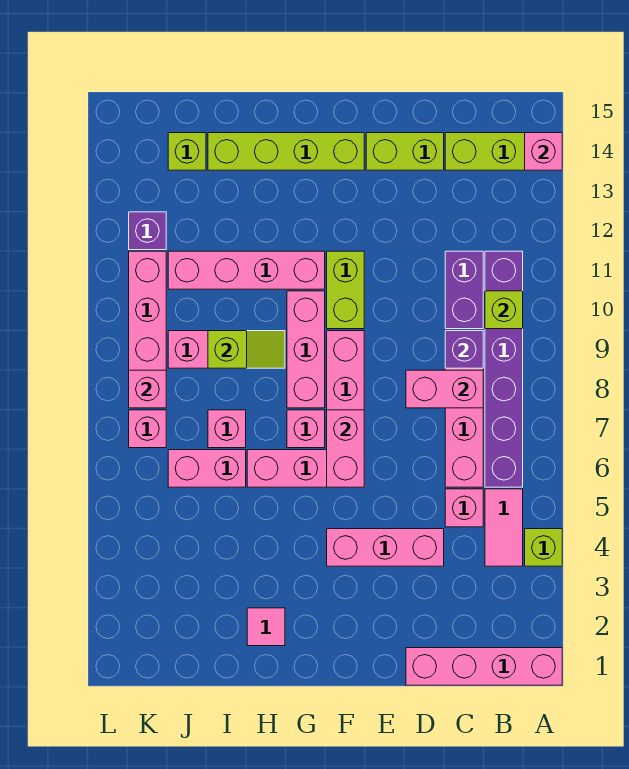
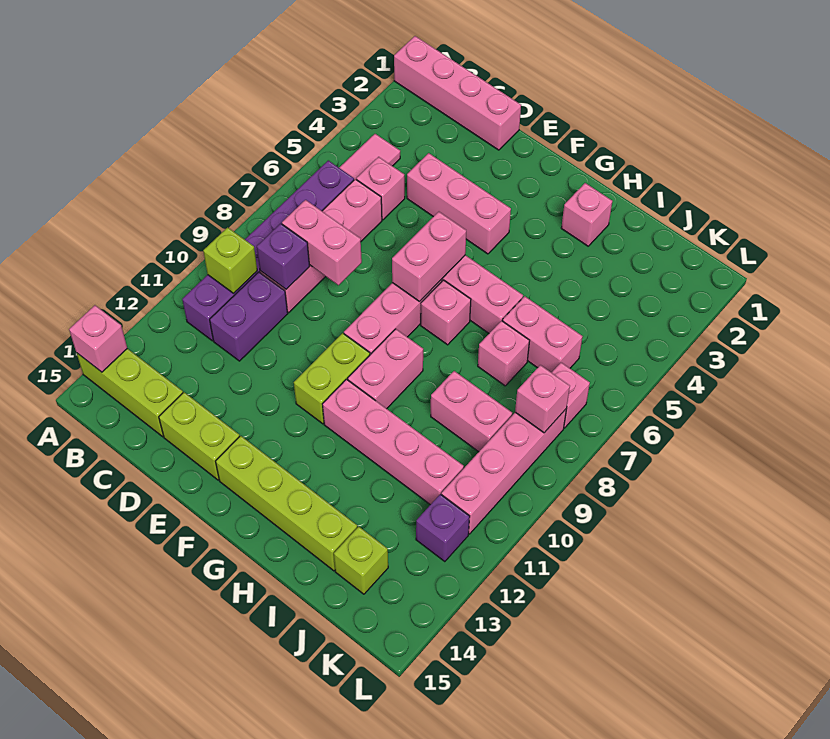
lime brick A4 level 1 -> none
pink brick G8:G10 level 1 -> pink brick G9:G10 level 1
pink tile H2 level 1 -> pink brick H2 level 1
lime slope H9:I9 level 2 top I -> none

